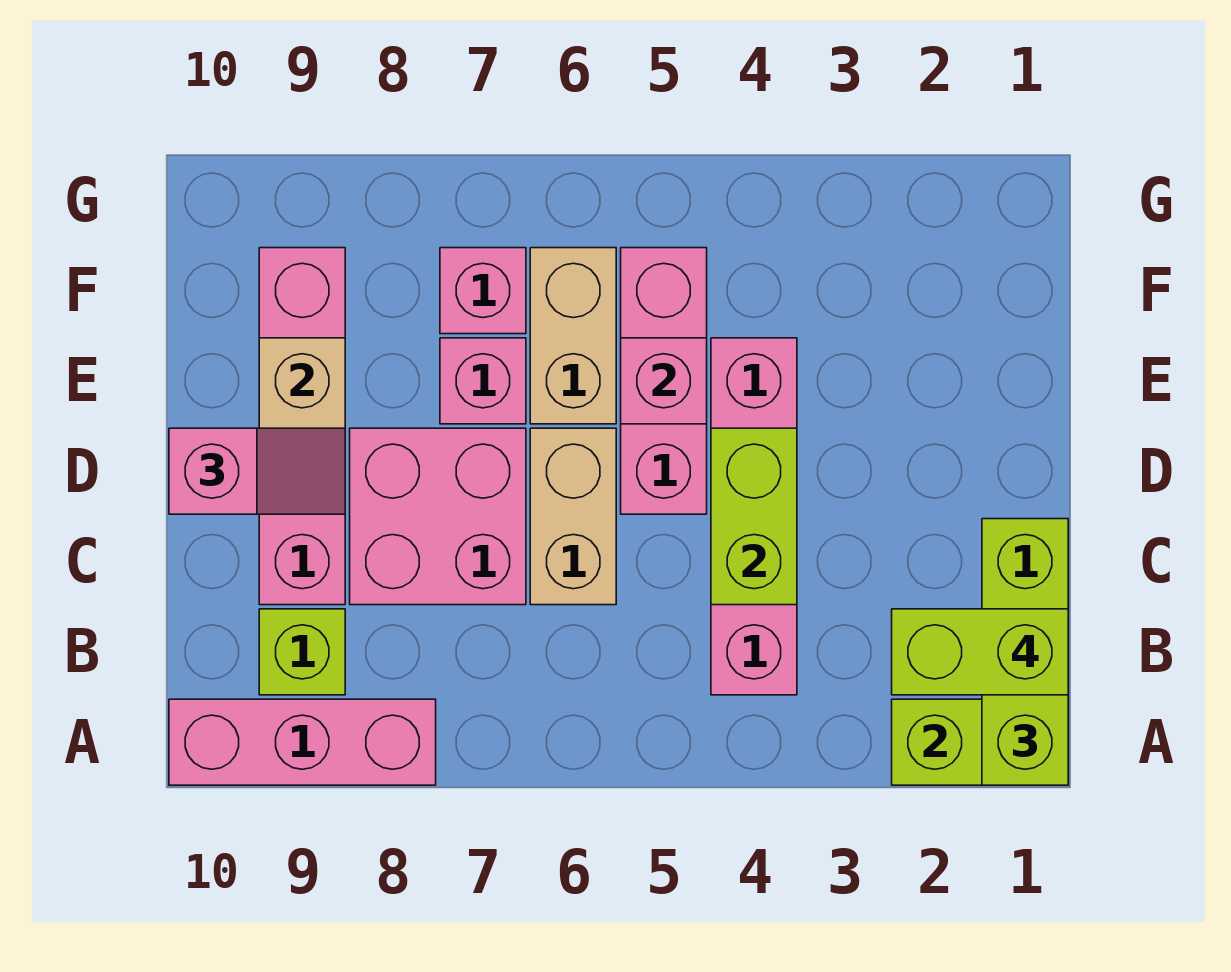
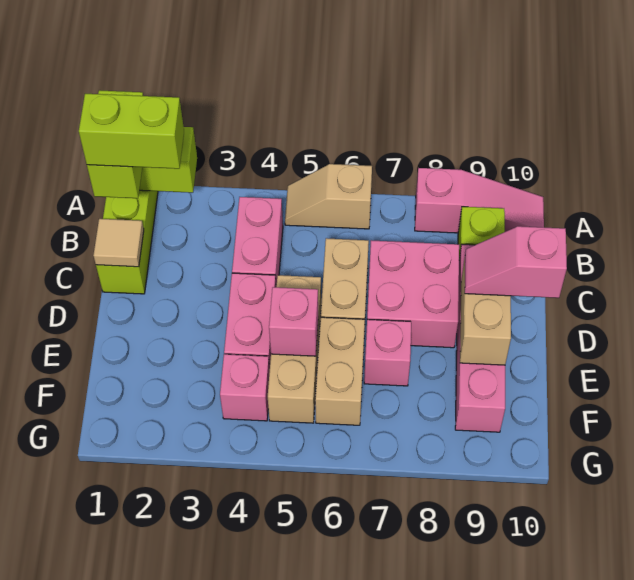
none -> tan slope A5:A6 level 1 top 6
pink brick A8:A10 level 1 -> pink slope A8:A10 level 1 top 8
none -> tan tile C1 level 2
lime brick C4:D4 level 2 -> none
pink brick D5:F5 level 1 -> tan brick D5:F5 level 1
pink brick F7 level 1 -> pink brick F4 level 1

